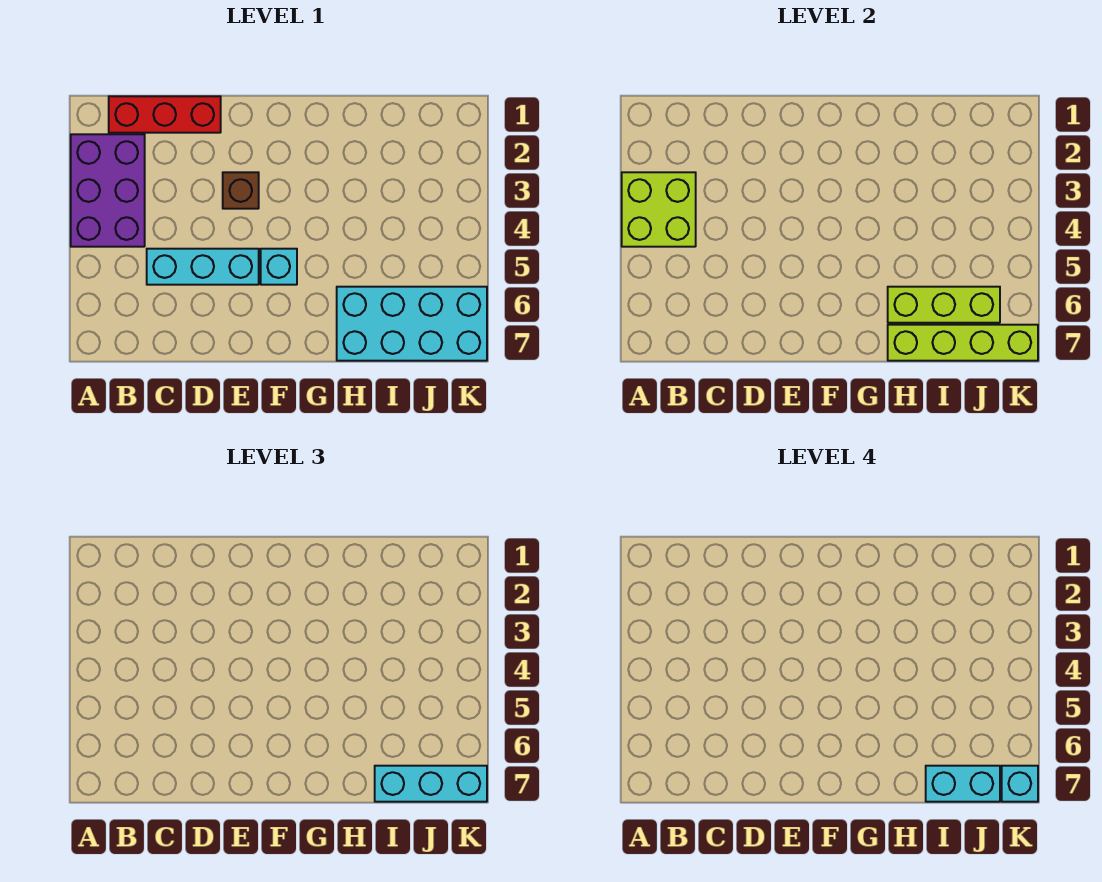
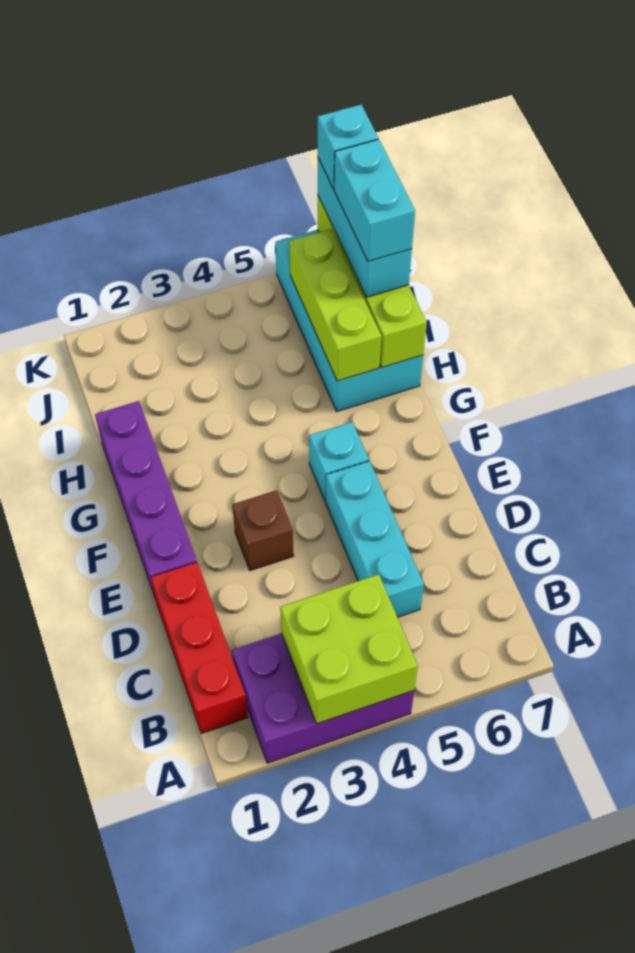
none -> purple brick E1:H1 level 1

